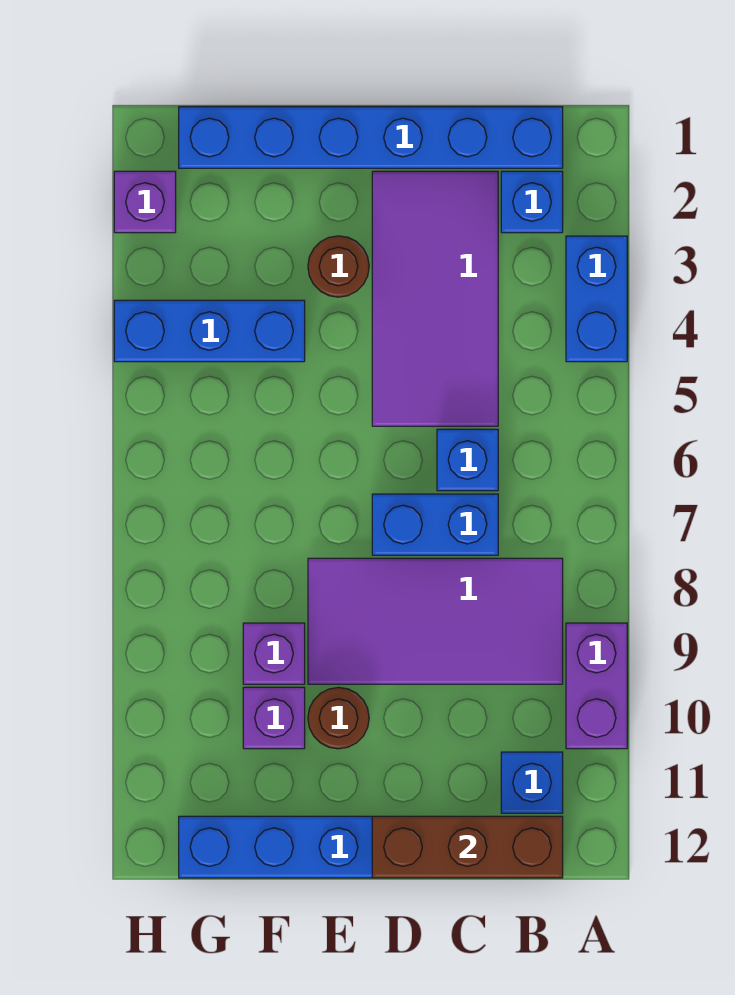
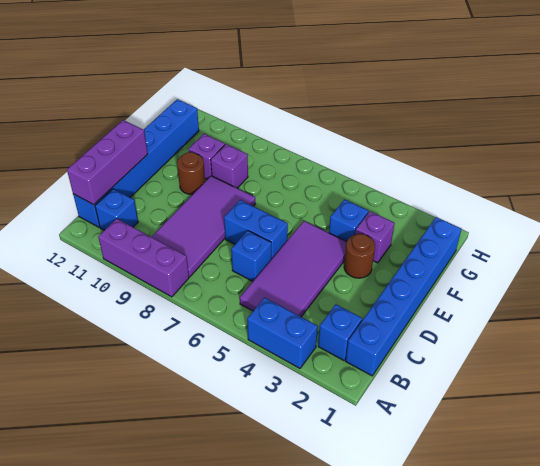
purple brick A9:A10 level 1 -> purple brick A8:A10 level 1
brown brick B12:D12 level 2 -> purple brick B12:D12 level 2
purple tile C2:D5 level 1 -> purple tile B4:E5 level 1
blue brick C7:D7 level 1 -> blue brick D6:D7 level 1
blue brick F4:H4 level 1 -> blue brick F4 level 1
purple brick H2 level 1 -> purple brick F3 level 1

